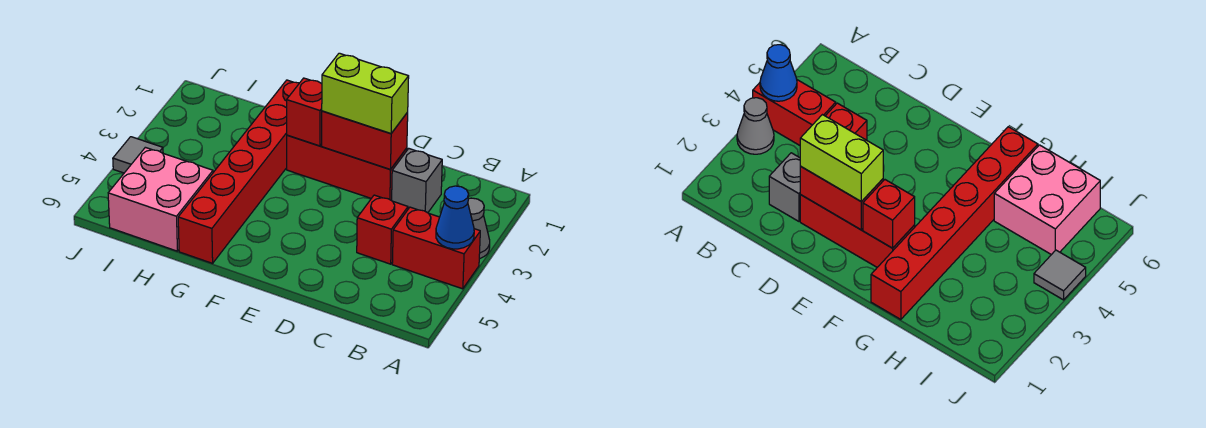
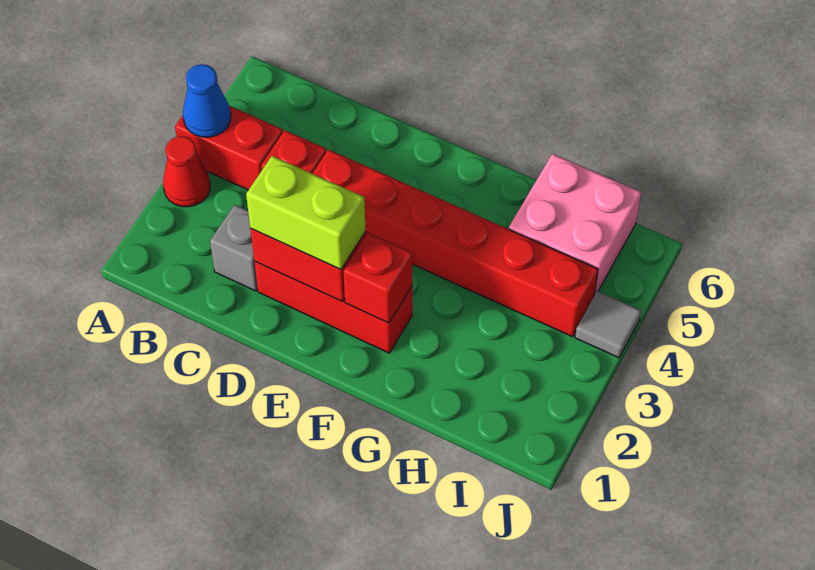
grey cone A3 level 1 -> red cone A3 level 1
red brick G1:G6 level 1 -> red brick D4:I4 level 1

